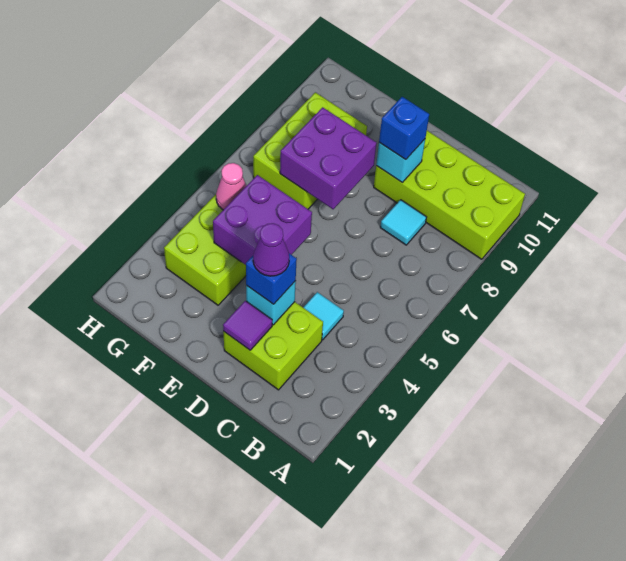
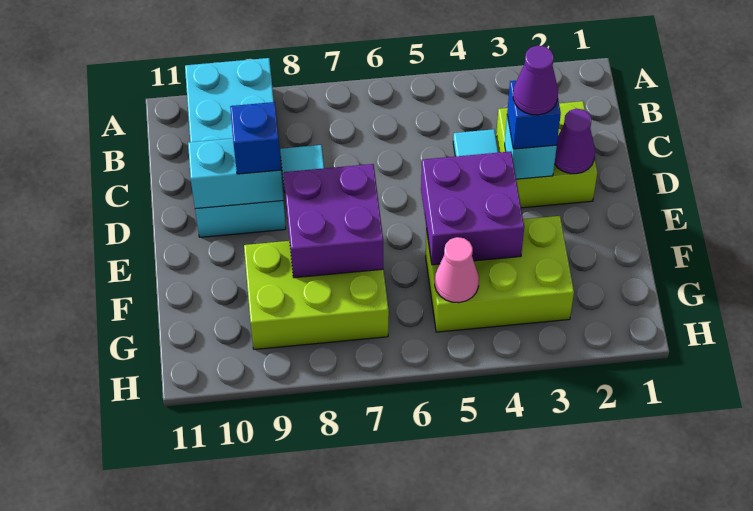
lime brick A9:D10 level 1 -> cyan brick A9:D10 level 1
purple tile D2 level 2 -> purple cone D2 level 2
cyan brick D9 level 2 -> cyan brick D9:D10 level 2

